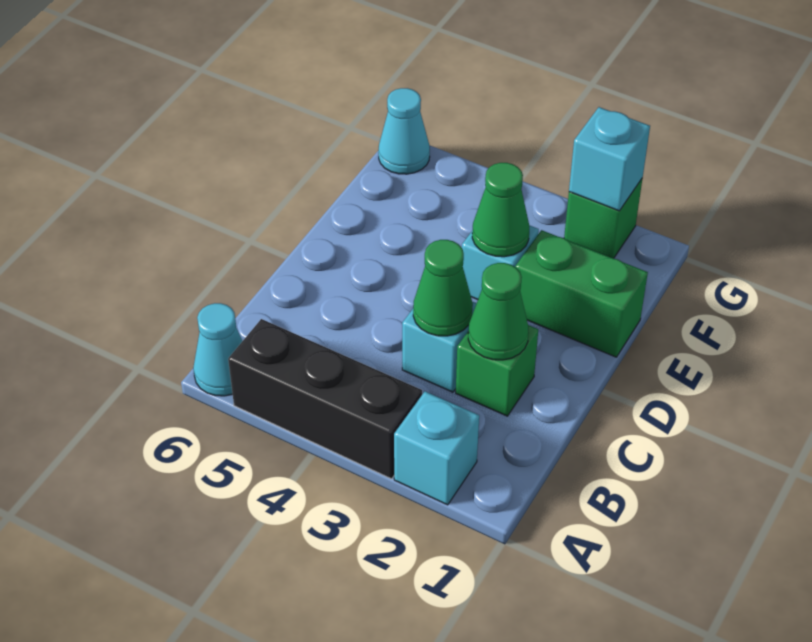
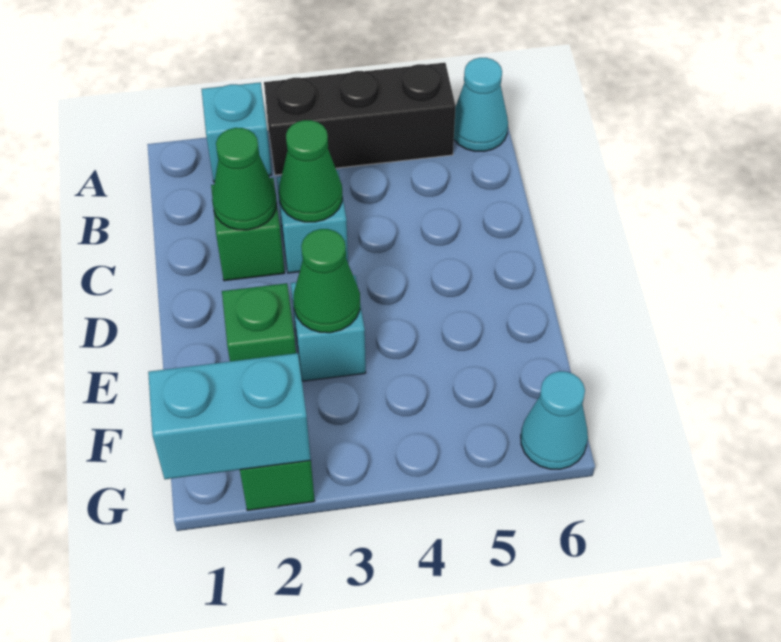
green brick E1:E2 level 1 -> green brick E2 level 1
cyan brick G2 level 2 -> cyan brick G1:G2 level 2

